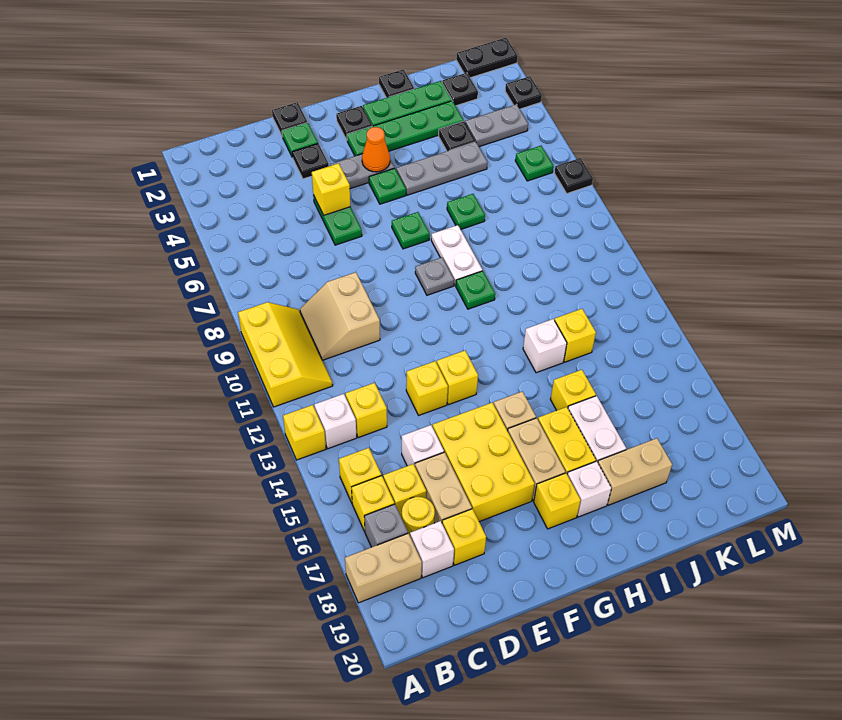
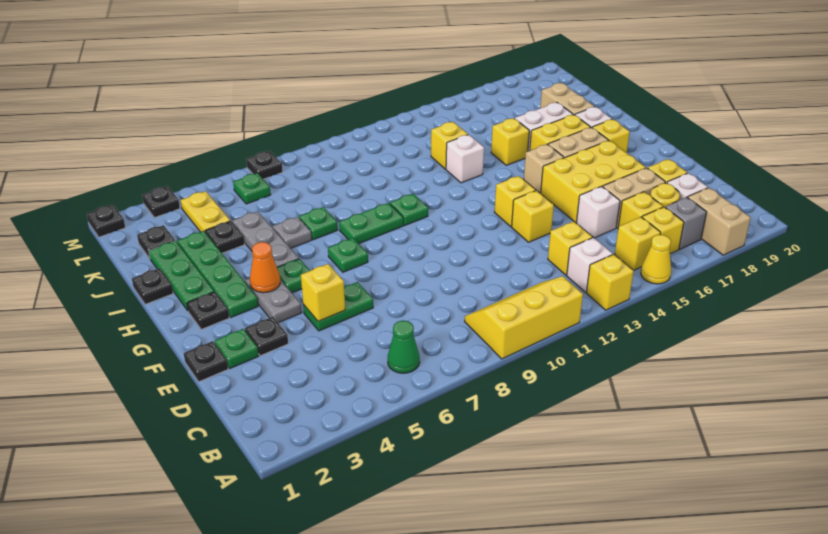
none -> yellow cone A15 level 1
none -> green cone B6 level 1
tan slope C9:D10 level 1 top D -> none
grey plate G9 level 1 -> grey plate I6 level 1
white plate H8:H9 level 1 -> green plate H8:H9 level 1
grey plate K4:L4 level 1 -> yellow plate K4:L4 level 1
black plate L1:M1 level 1 -> black plate M1 level 1

